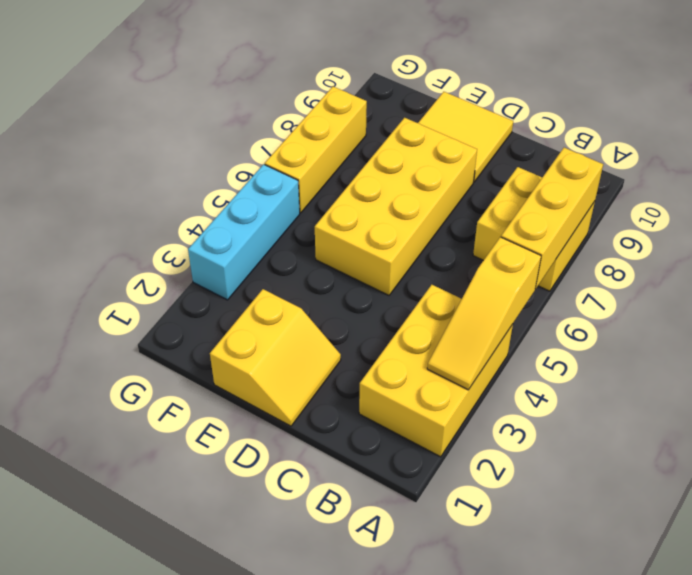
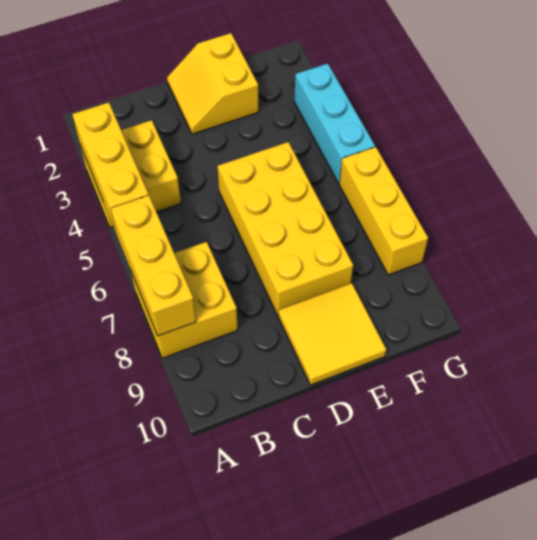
yellow brick A2:B4 level 1 -> yellow brick A3:B4 level 1
yellow slope A3:A5 level 2 top 5 -> yellow brick A3:A5 level 2

